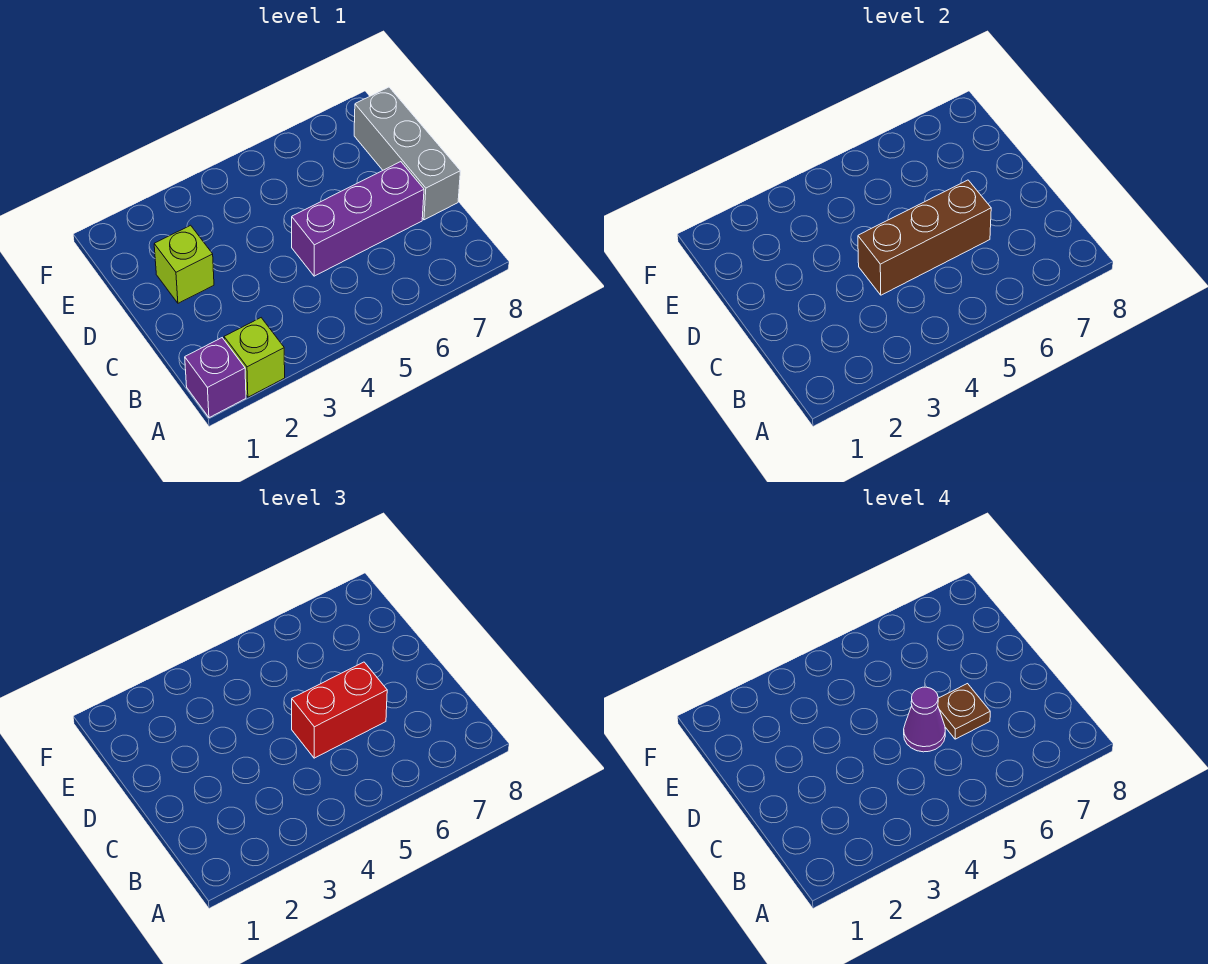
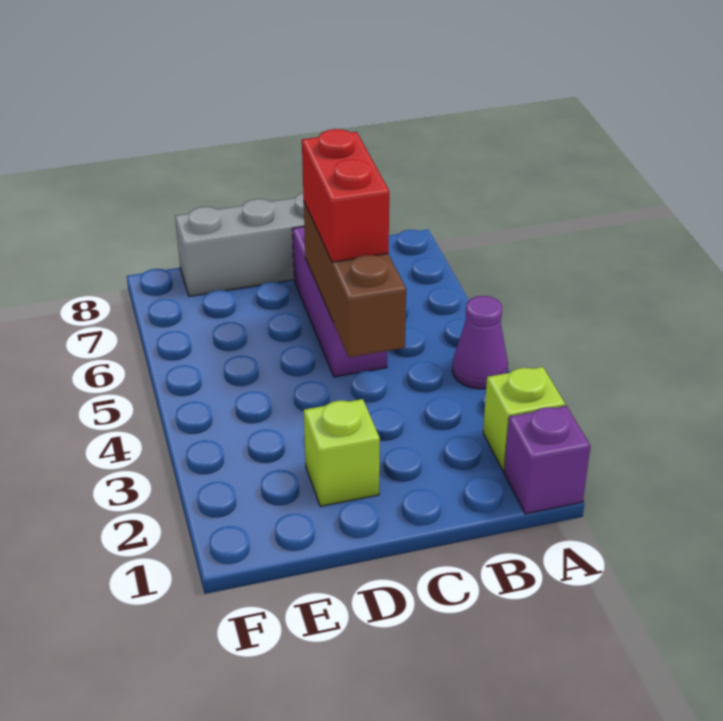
purple cone C5 level 4 -> purple cone A4 level 1
brown plate C6 level 4 -> none

